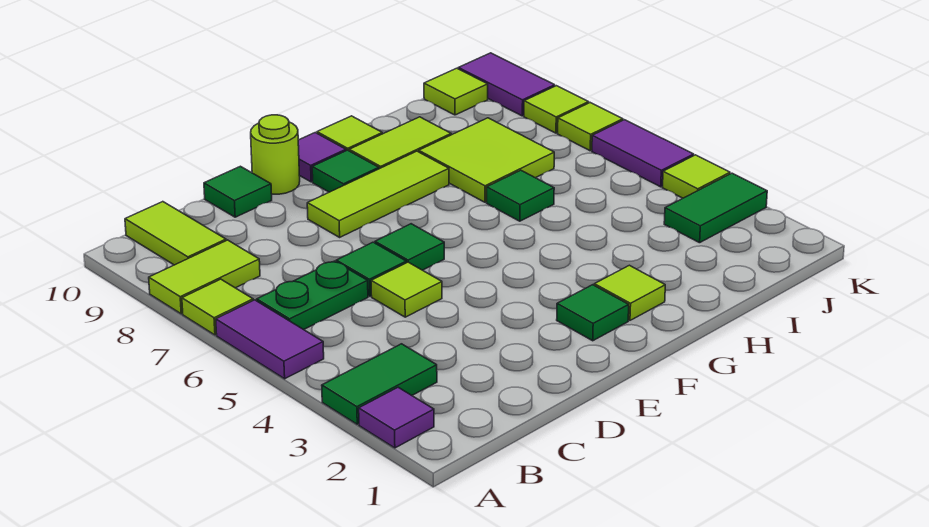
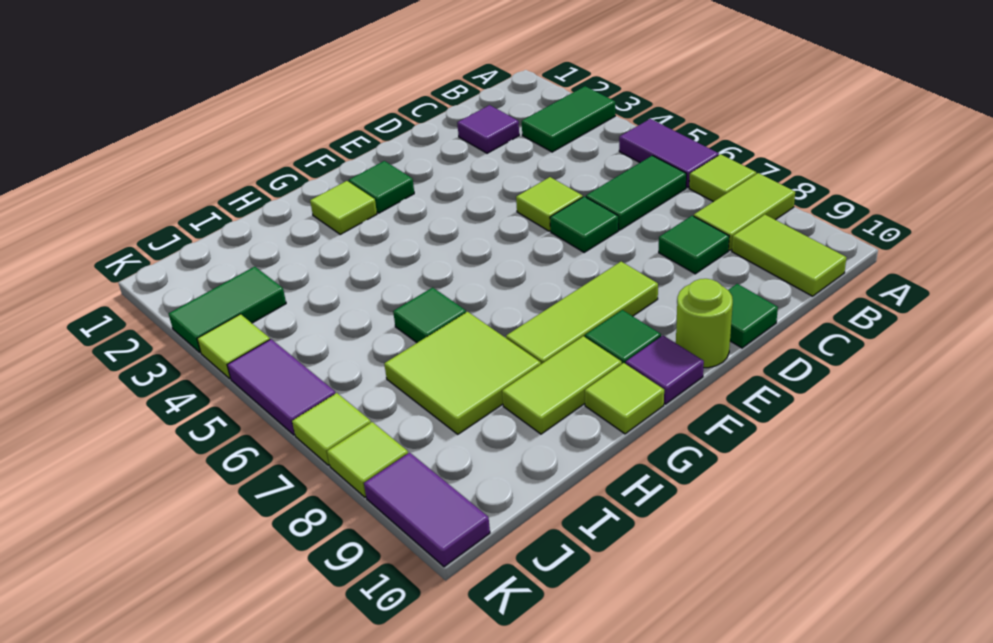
purple tile A2 level 1 -> purple tile C2 level 1
green plate B6:C6 level 1 -> green tile B6:C6 level 1
green tile E6 level 1 -> green tile C8 level 1
lime tile J10 level 1 -> none

